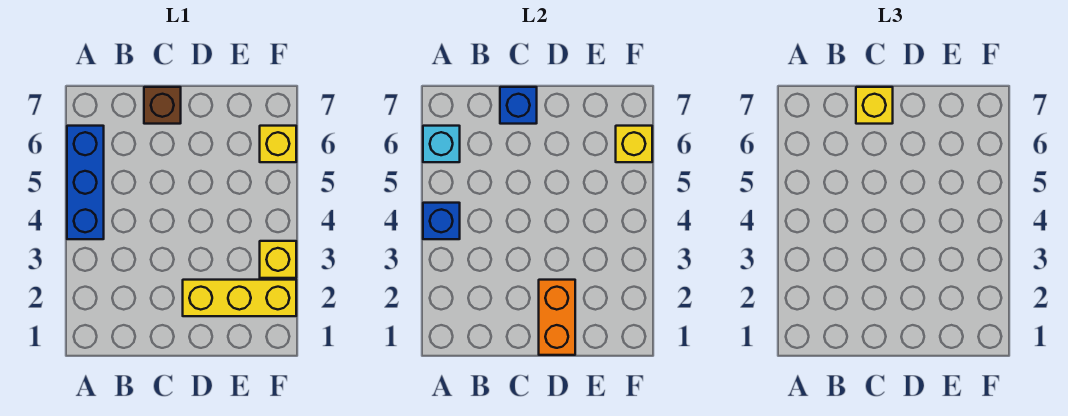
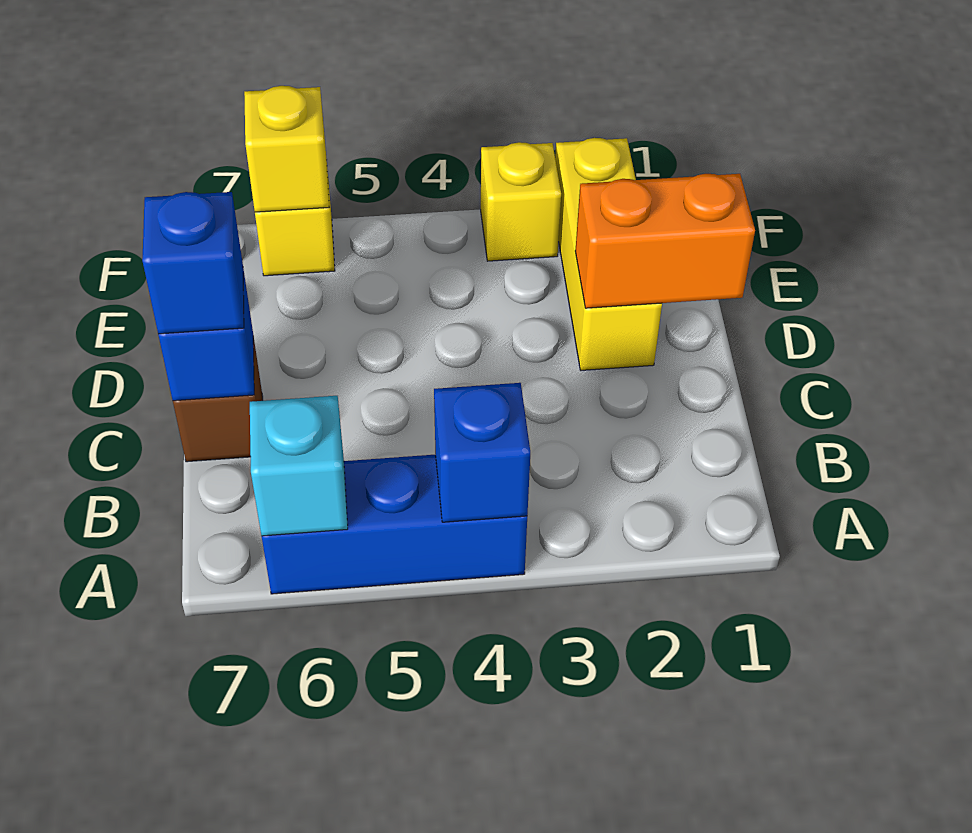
yellow brick C7 level 3 -> blue brick C7 level 3

